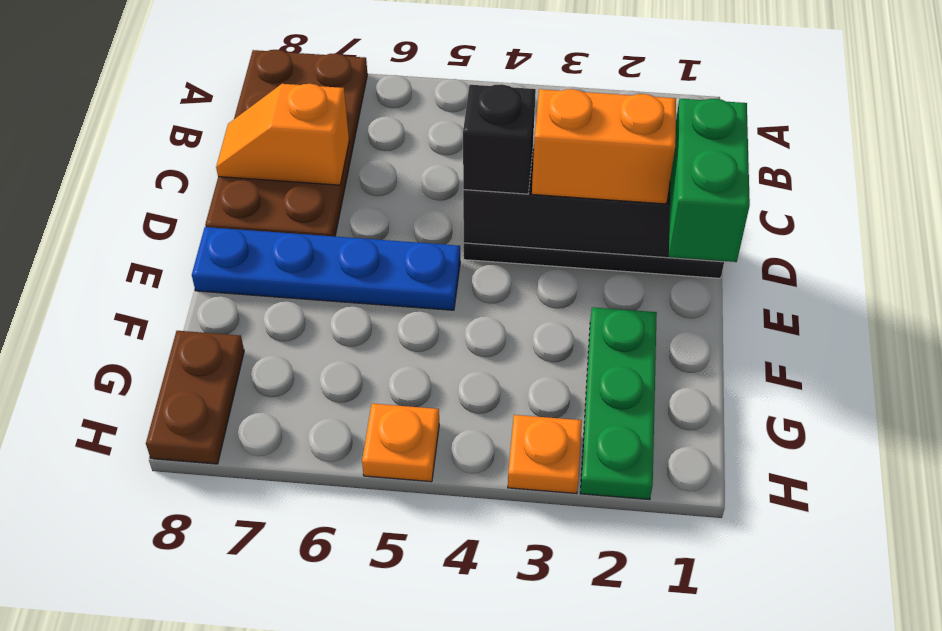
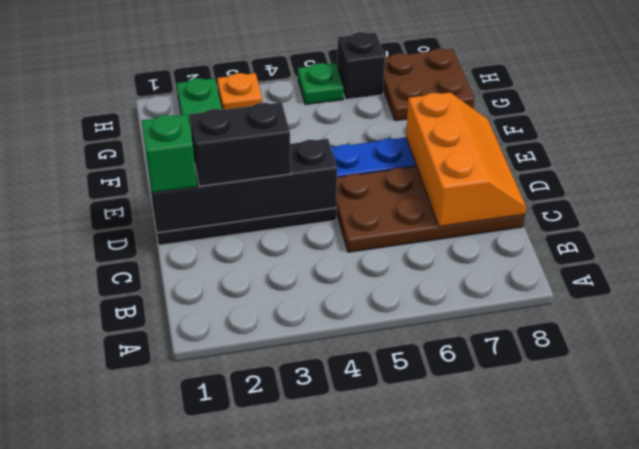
brown plate A7:D8 level 1 -> brown plate C5:D8 level 1
orange slope C7:C8 level 2 top 7 -> orange slope C7:E8 level 2 top 7
green brick D1:E1 level 3 -> green brick D1 level 3
orange brick D2:D3 level 3 -> black brick D2:D3 level 3
black brick D4 level 3 -> black brick H6 level 1
brown plate G8:H8 level 1 -> brown plate G7:H8 level 1
orange plate H5 level 1 -> green plate H5 level 1

